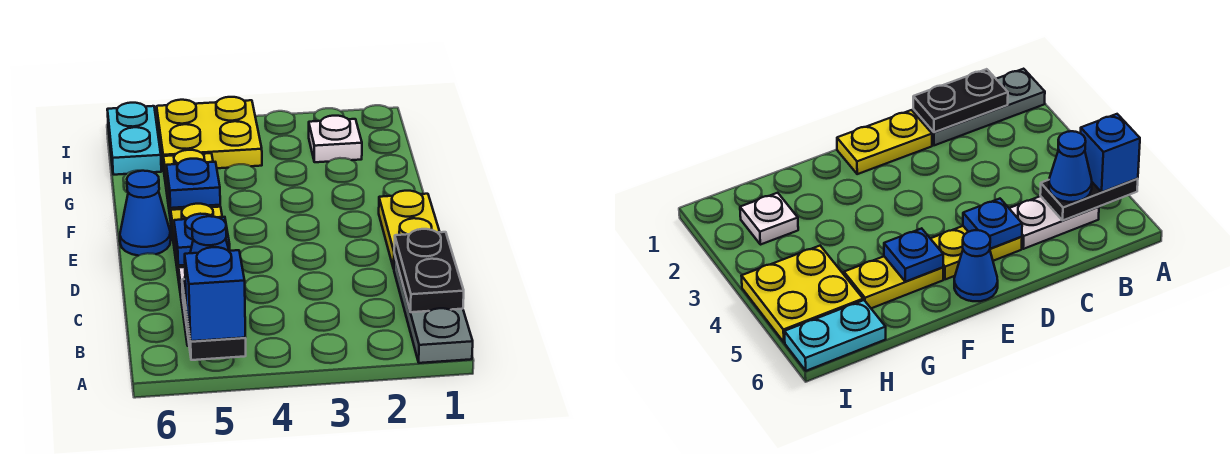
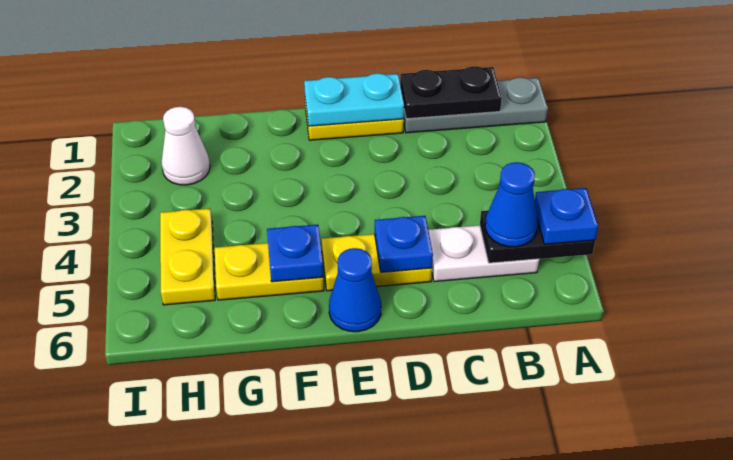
blue brick A5 level 3 -> blue plate A5 level 3
white plate H2 level 1 -> white cone H2 level 1
yellow plate H4:I5 level 1 -> yellow plate H4:H5 level 1
cyan plate H6:I6 level 1 -> cyan plate D1:E1 level 2

